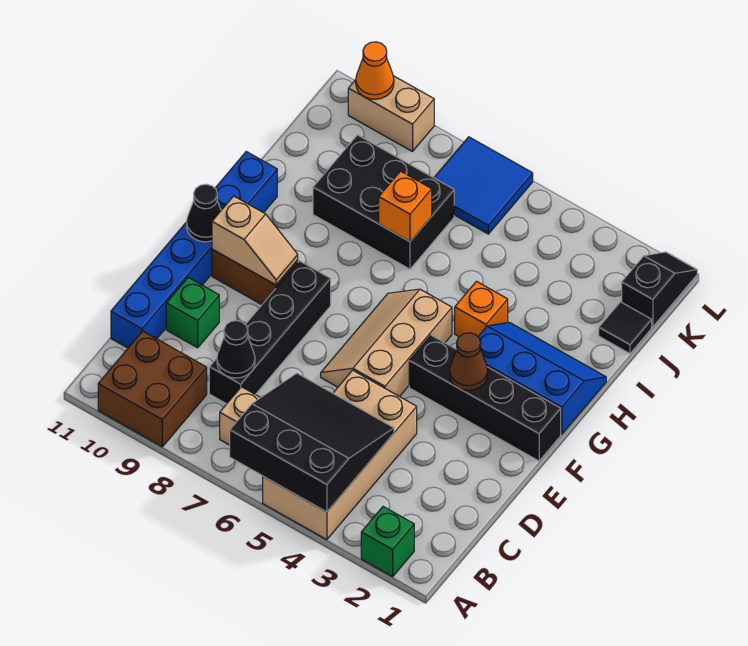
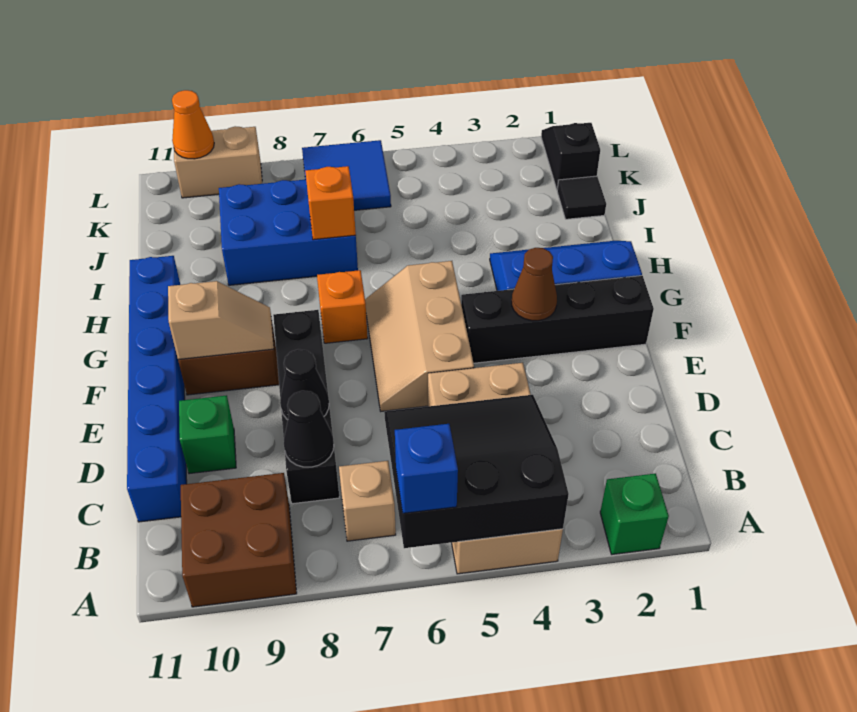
none -> blue brick A6 level 3
black cone F11 level 2 -> black cone D8 level 2
orange brick H4 level 1 -> orange brick G7 level 1
black brick I7:J9 level 1 -> blue brick I7:J9 level 1

